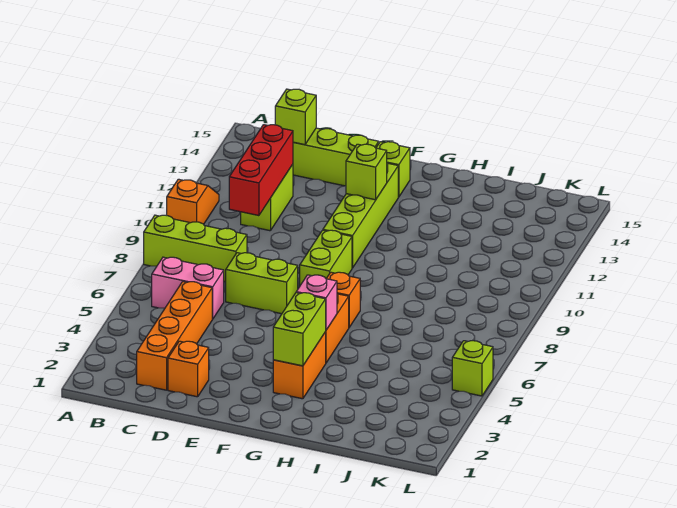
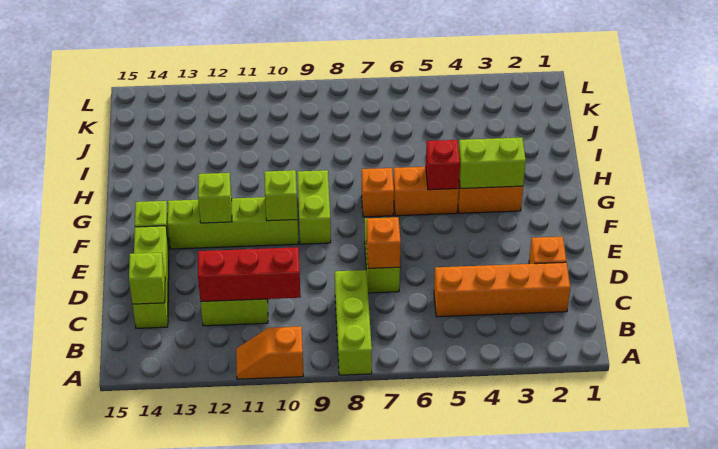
pink brick B6:C6 level 1 -> none
none -> orange brick D7 level 2
lime brick F8:F9 level 1 -> lime brick F9:G9 level 1
pink brick G5 level 2 -> red brick G5 level 2
lime brick L5 level 1 -> lime brick F10 level 2

